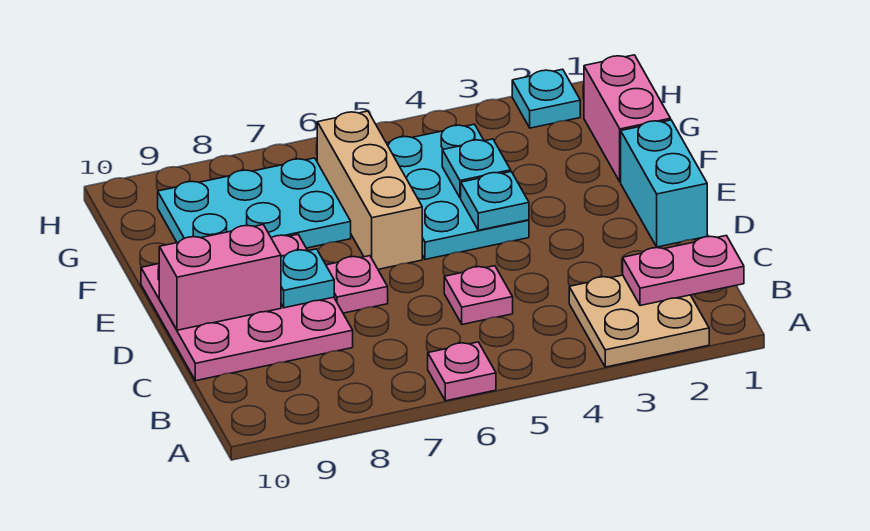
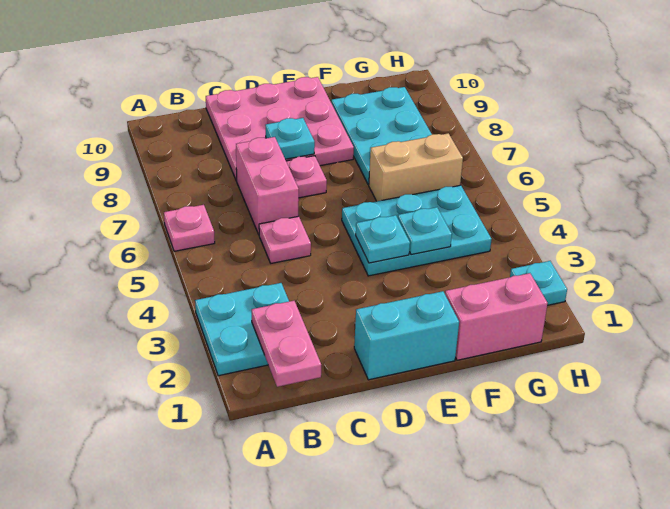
tan plate A2:B3 level 1 -> cyan plate A2:B3 level 1
pink brick D9:D10 level 2 -> pink brick C6:C7 level 1
tan brick E6:G6 level 1 -> tan brick F6:G6 level 1

